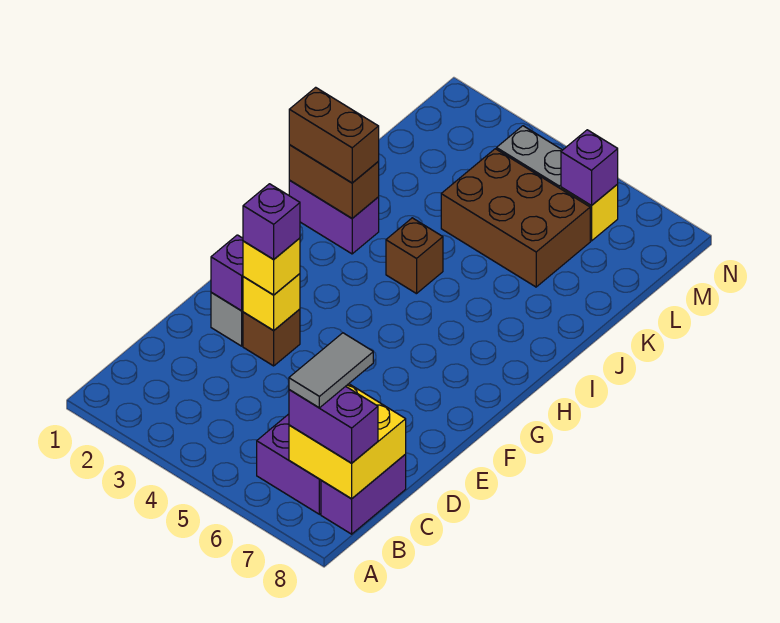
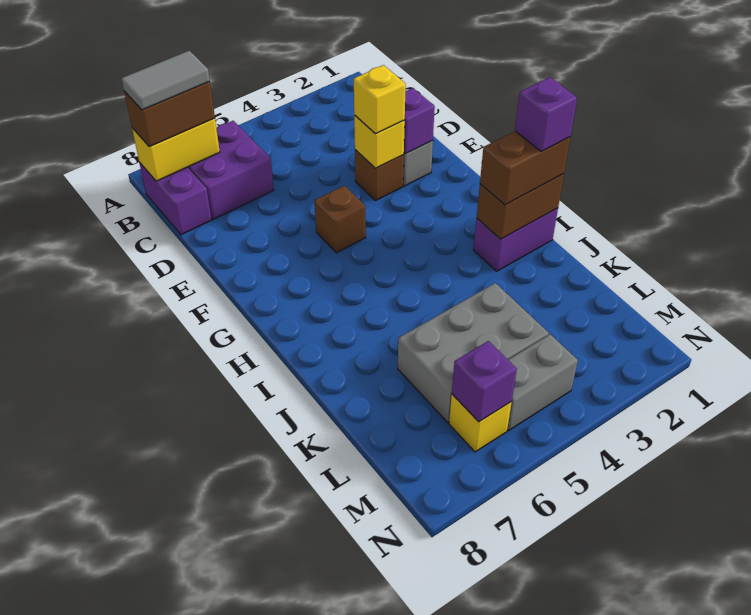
yellow brick B7:C8 level 2 -> yellow brick B7:B8 level 2
purple brick B7:B8 level 3 -> brown brick B7:B8 level 3
grey tile B7:C7 level 4 -> grey tile B7:B8 level 4
purple brick E3 level 4 -> purple brick I1 level 4
brown brick I4 level 1 -> brown brick F5 level 1
brown brick K4:L6 level 1 -> grey brick K4:L6 level 1

